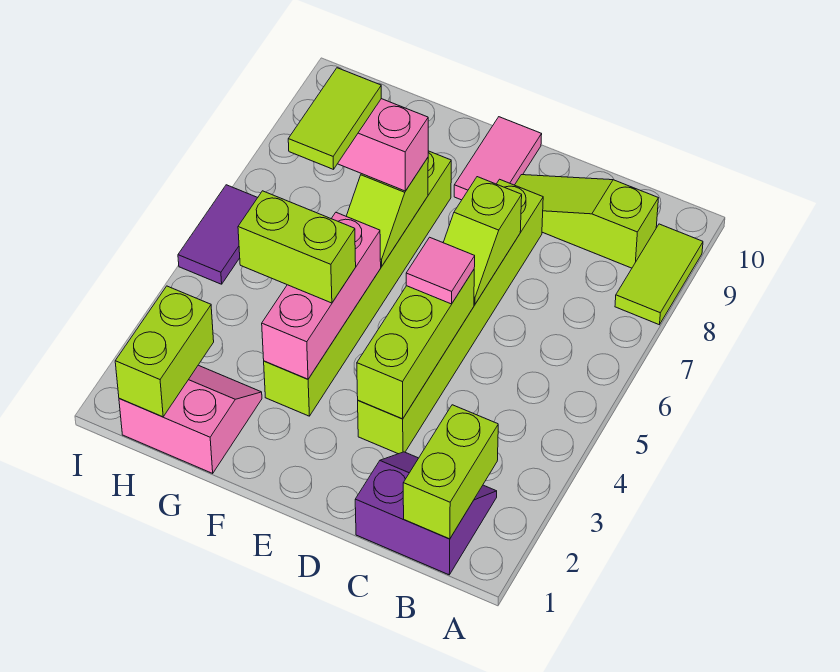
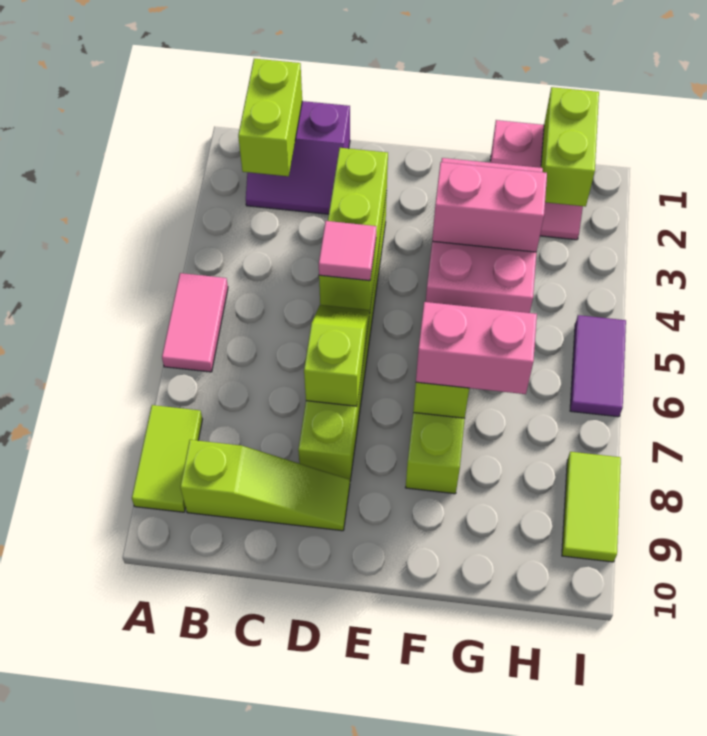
pink tile E9:E10 level 1 -> pink tile A5:A6 level 1
pink brick F3:F5 level 2 -> pink brick F3:G5 level 2
lime brick F4:G4 level 3 -> pink brick F4:G4 level 3
lime tile G6:G7 level 4 -> lime tile I8:I9 level 1

